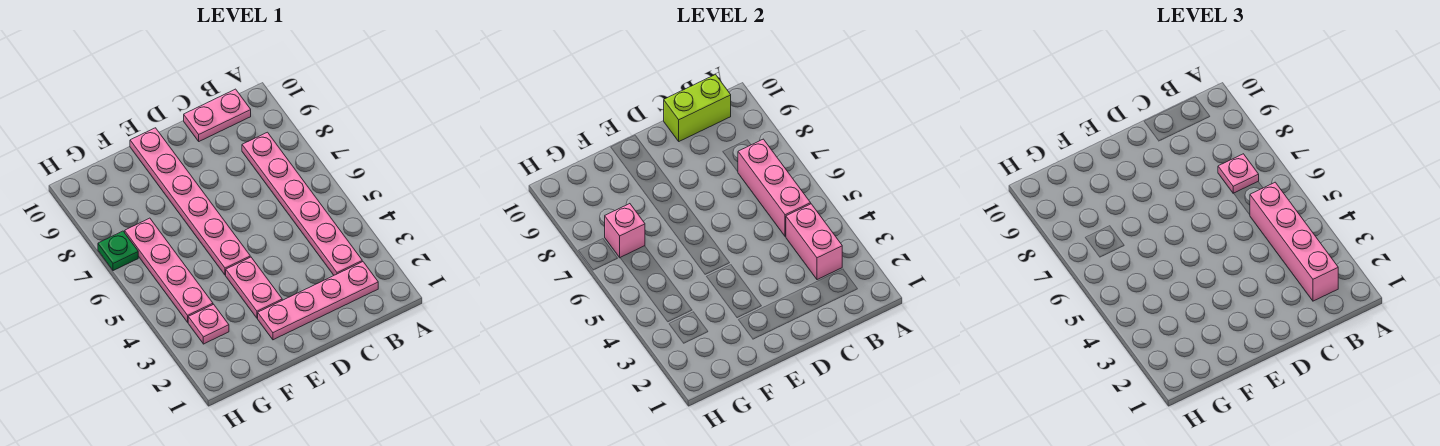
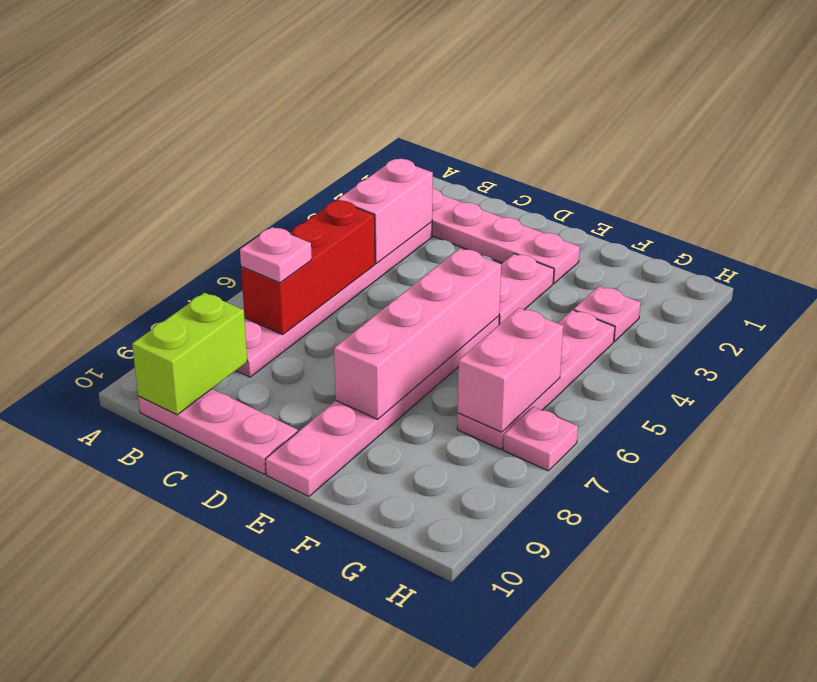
pink brick B2:B5 level 3 -> pink brick E5:E8 level 2
pink brick B5:B7 level 2 -> red brick B5:B7 level 2
pink plate B10:C10 level 1 -> pink plate B10:D10 level 1
lime brick B10:C10 level 2 -> lime brick B9:B10 level 2
pink brick G7 level 2 -> pink brick G6:G7 level 2
green plate H7 level 1 -> pink plate H7 level 1

